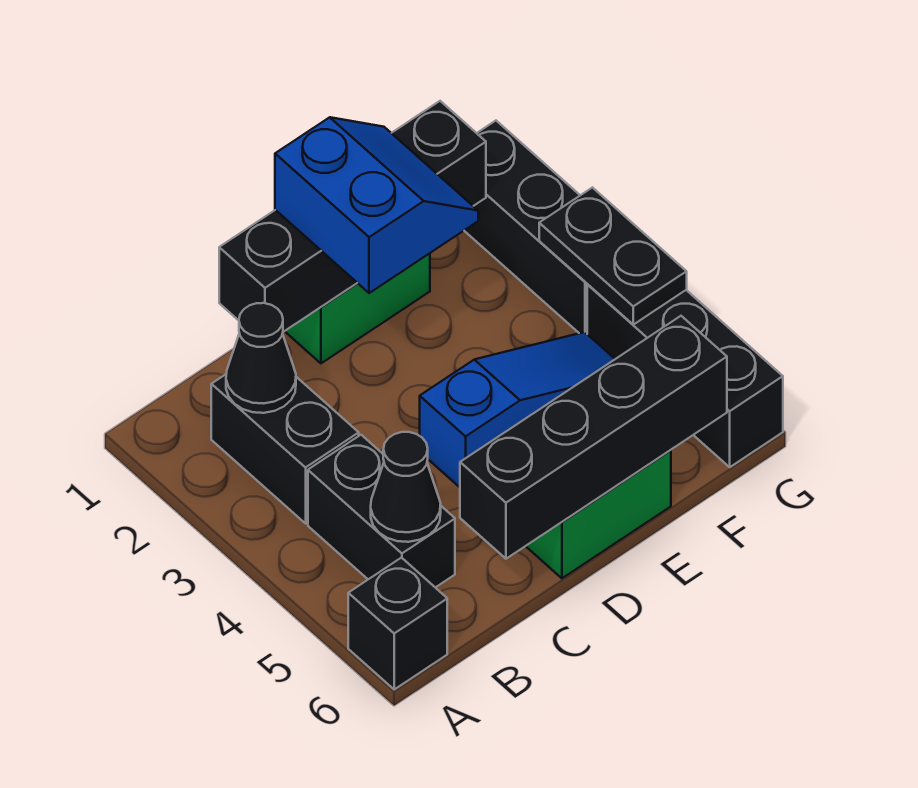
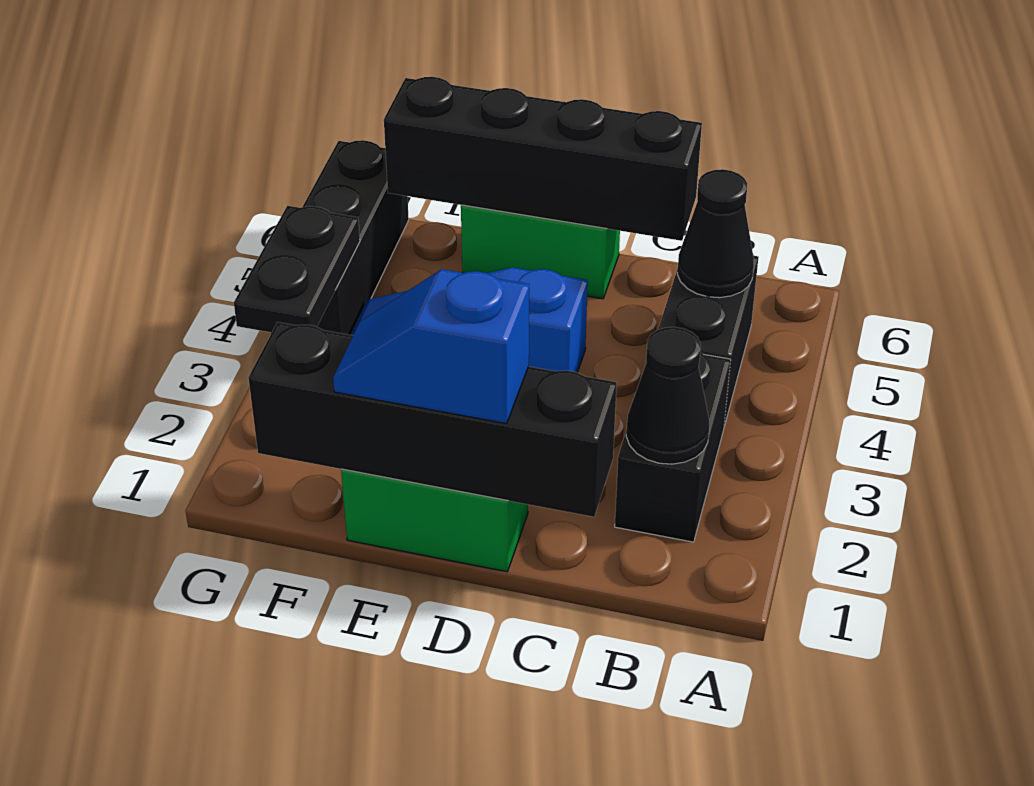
black brick A6 level 1 -> none
blue slope D1:E2 level 3 top D -> blue slope D1:E1 level 3 top D
black brick G1:G3 level 1 -> none

